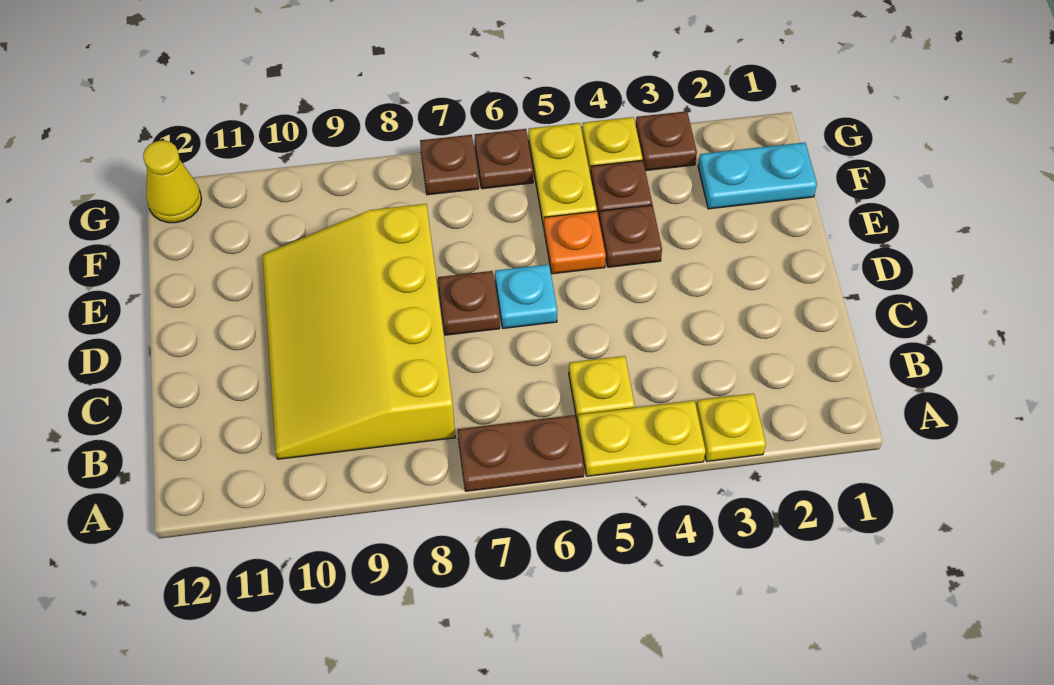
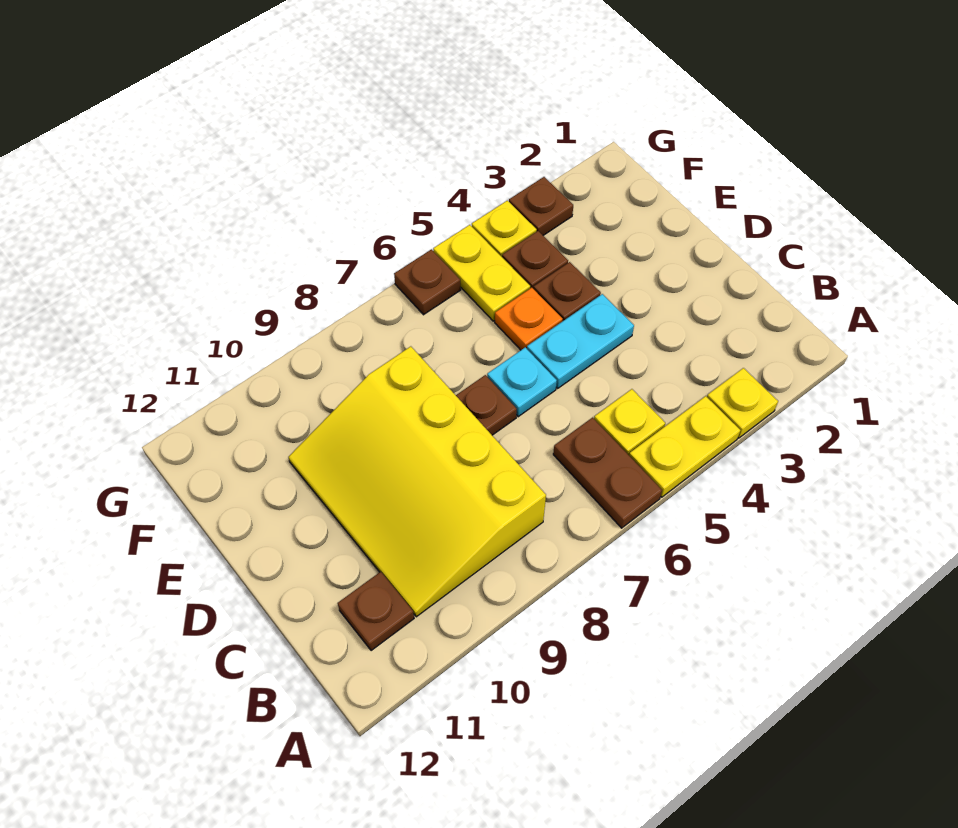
brown plate A6:A7 level 1 -> brown plate A6:B6 level 1
cyan plate F1:F2 level 1 -> cyan plate D4:D5 level 1
brown plate G7 level 1 -> brown plate B11 level 1
yellow cone G12 level 1 -> none

